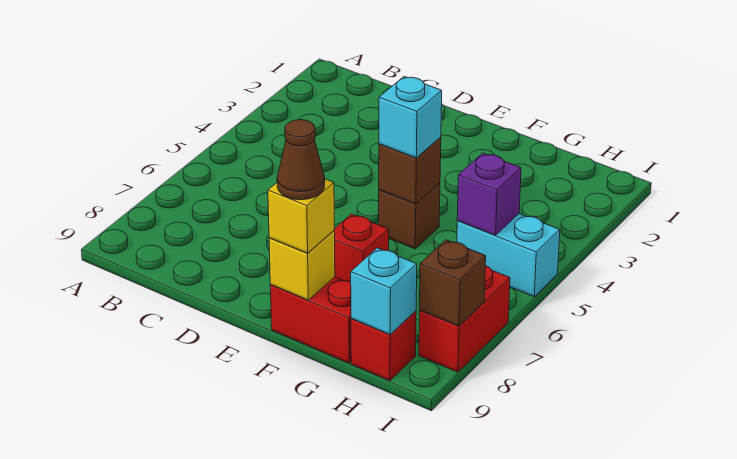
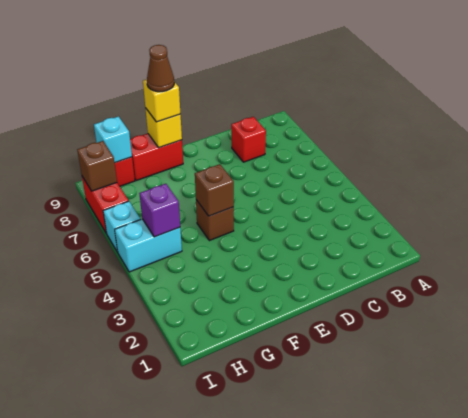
cyan brick F5 level 3 -> cyan brick I6 level 1
red brick F7 level 1 -> red brick C8 level 1

